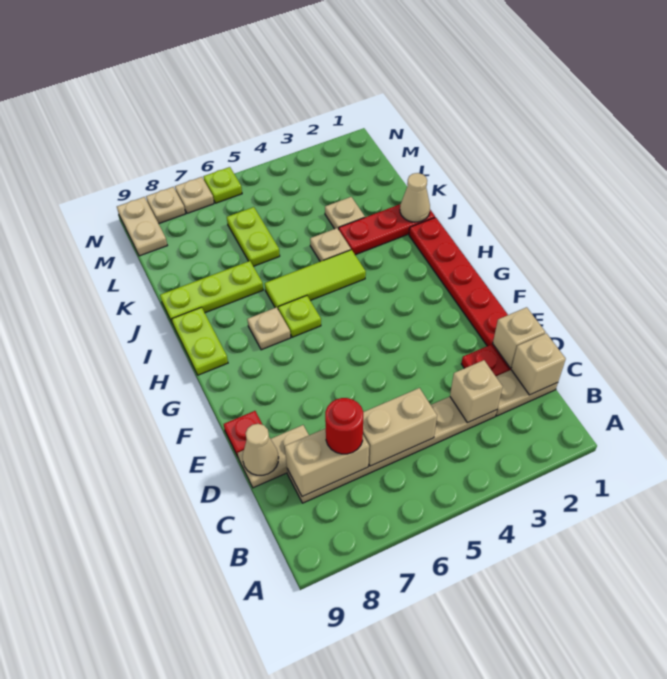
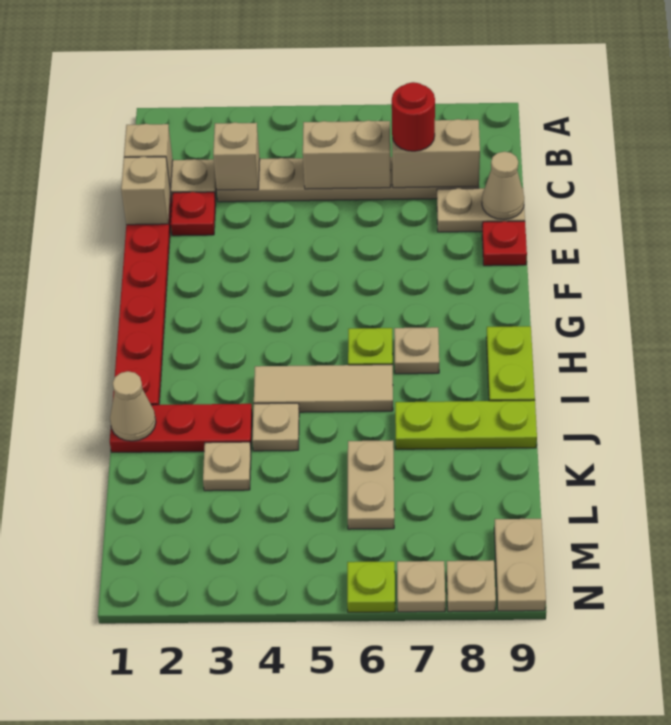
lime tile I4:I6 level 1 -> tan tile I4:I6 level 1
lime plate K6:L6 level 1 -> tan plate K6:L6 level 1

